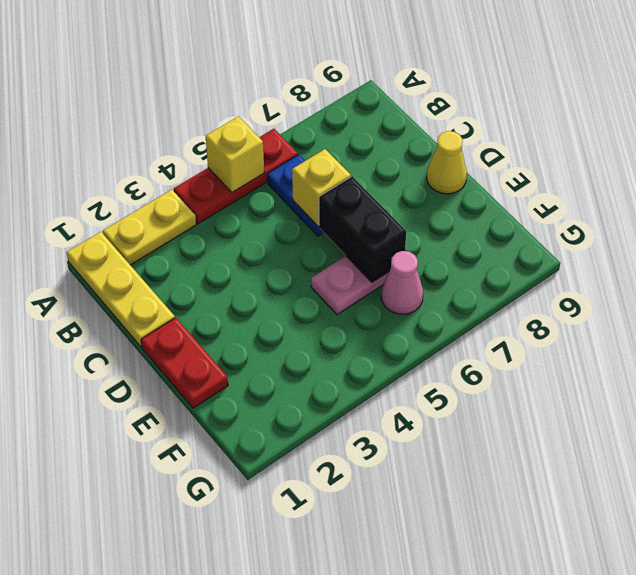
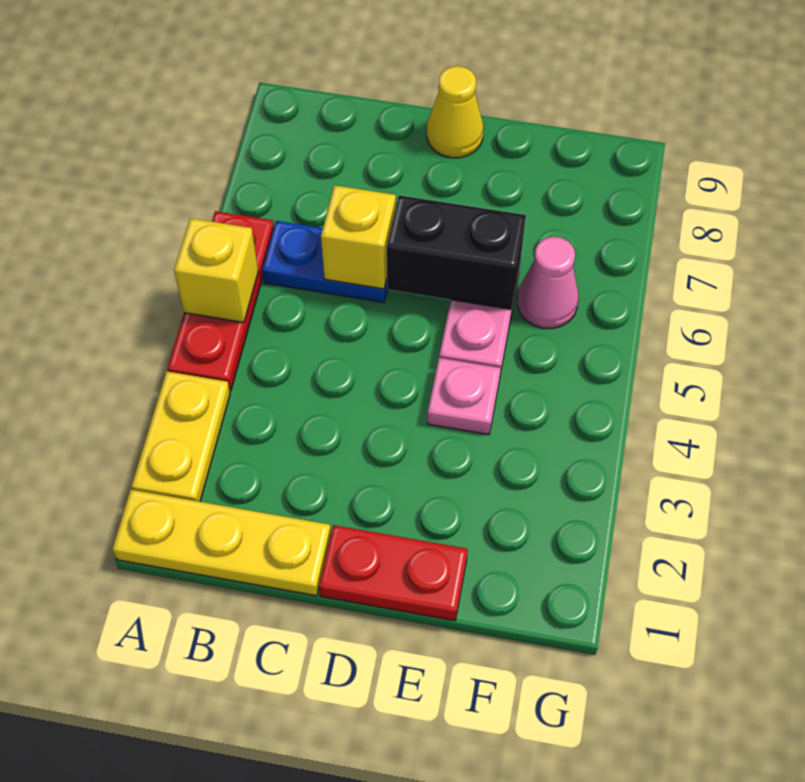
none -> pink plate E4 level 1

